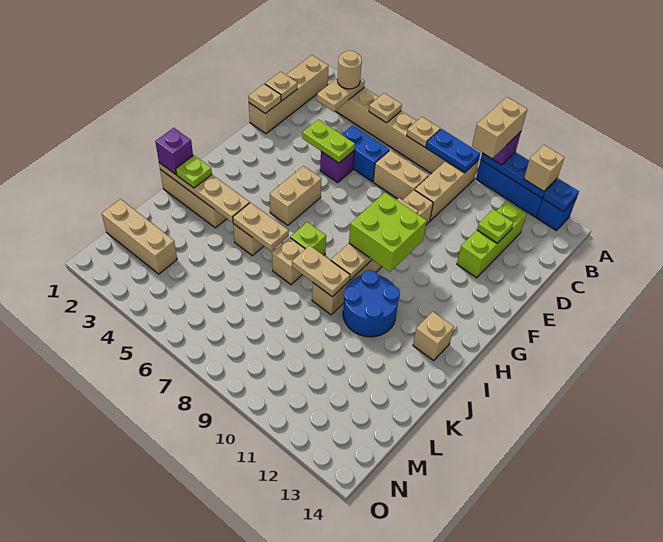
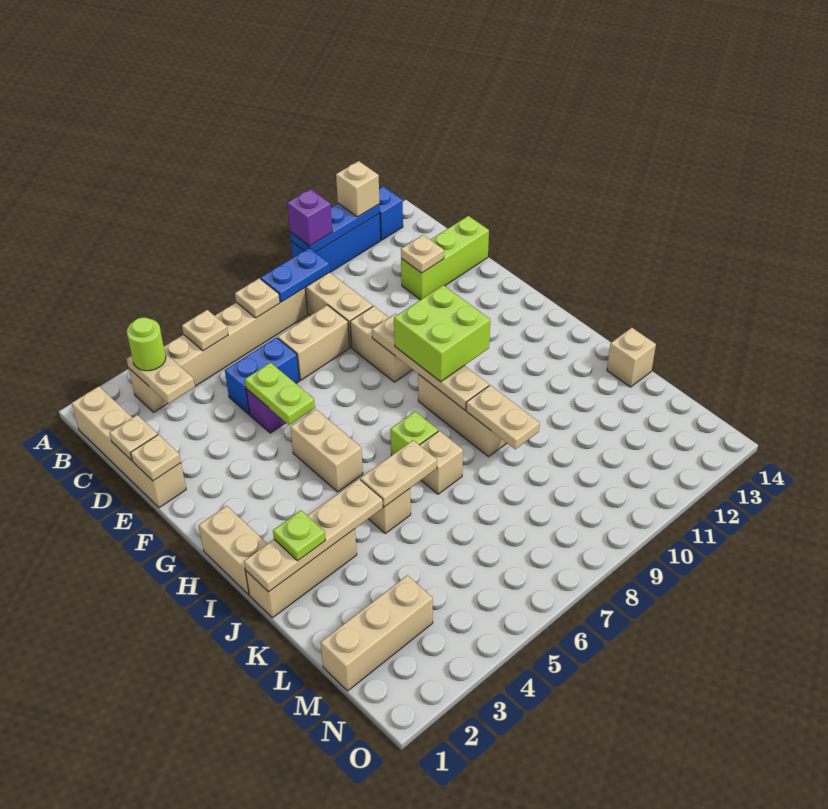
tan brick A10:B10 level 4 -> tan brick H1:I1 level 1
blue plate A13 level 2 -> none
tan round brick B3 level 3 -> lime round brick B3 level 3
lime brick C12:E12 level 1 -> lime brick D12:D14 level 1
lime plate D12 level 2 -> tan plate D12 level 2
lime plate E4:E5 level 2 -> lime plate E5:F5 level 2
blue round brick I10:J11 level 1 -> none
tan brick I13 level 1 -> tan brick K14 level 1
purple brick J1 level 3 -> none
tan plate J8:J9 level 2 -> tan plate J9:K9 level 2

